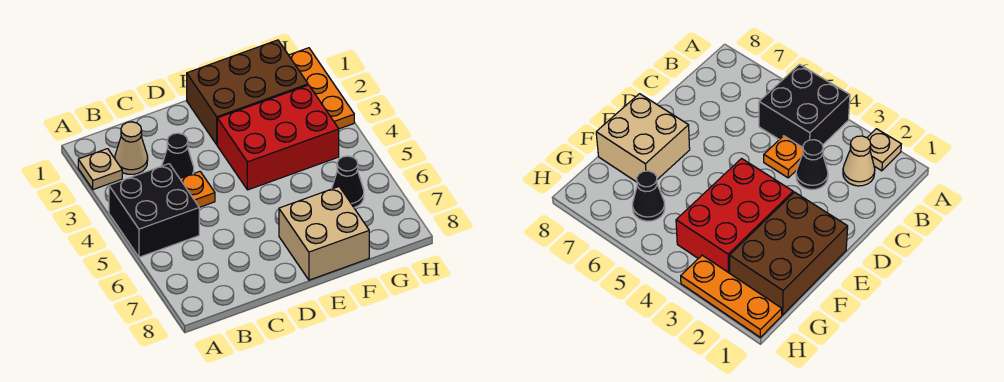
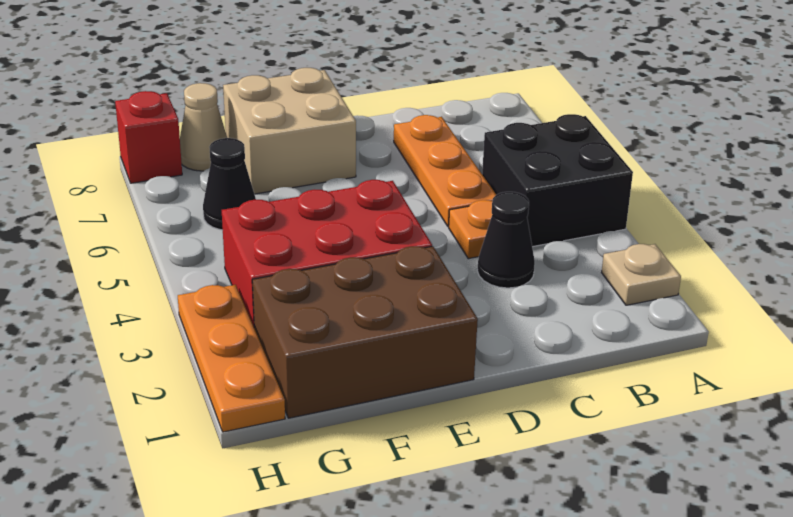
tan cone B2 level 1 -> tan cone G8 level 1
none -> orange plate C5:C7 level 1
none -> red brick H8 level 1

